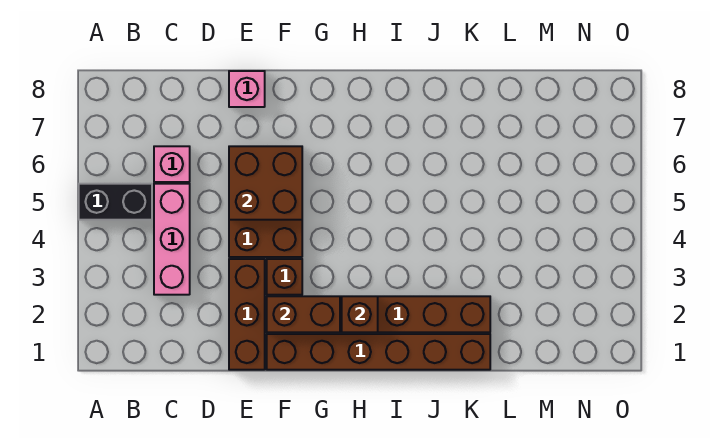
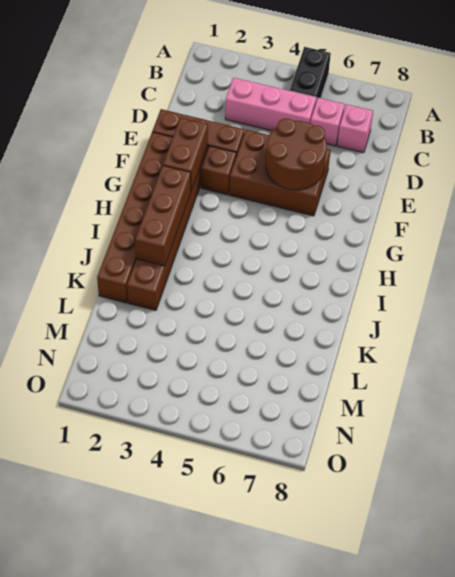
brown brick E5:F6 level 2 -> brown round brick E5:F6 level 2
pink brick E8 level 1 -> pink brick C7 level 1
brown brick H2 level 2 -> brown brick H2:J2 level 2

